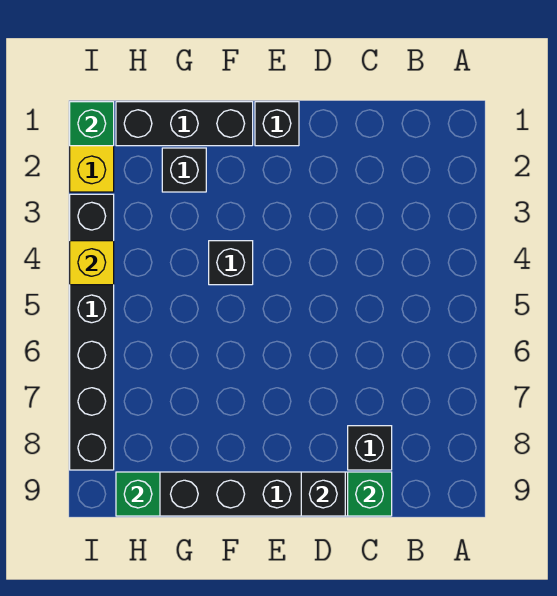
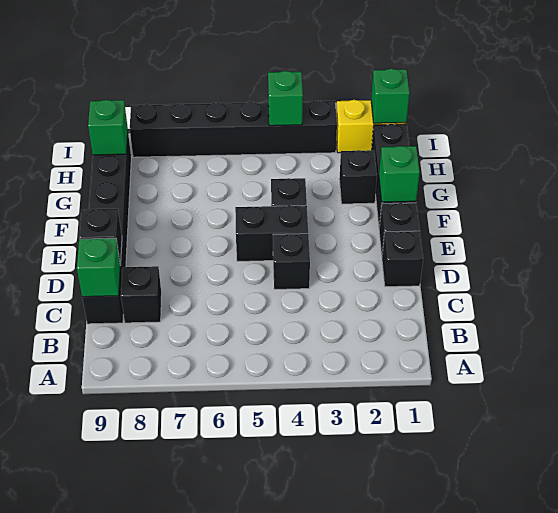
none -> black brick D1 level 1
none -> black brick D4 level 1
none -> black brick E4:E5 level 1
none -> green brick F1 level 2
yellow brick I4 level 2 -> green brick I4 level 2

